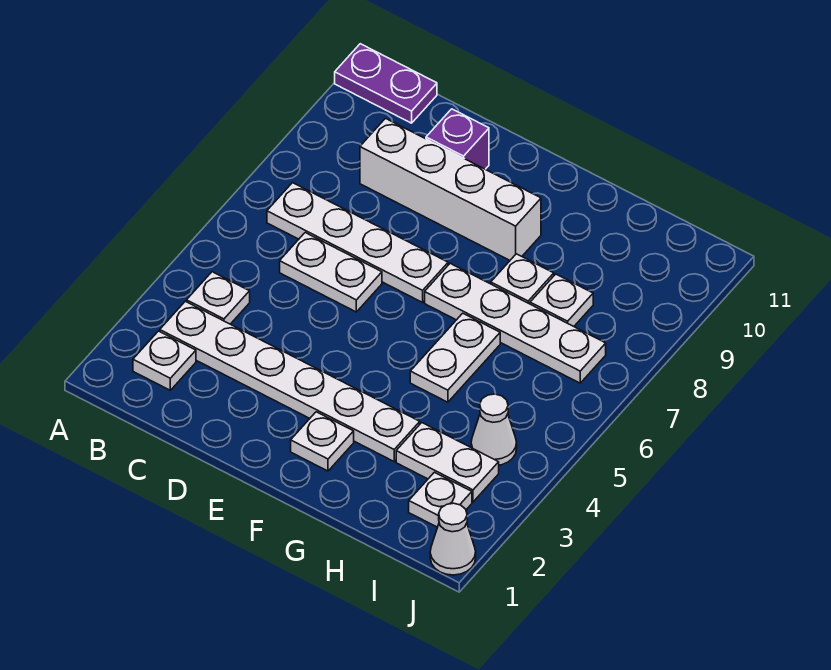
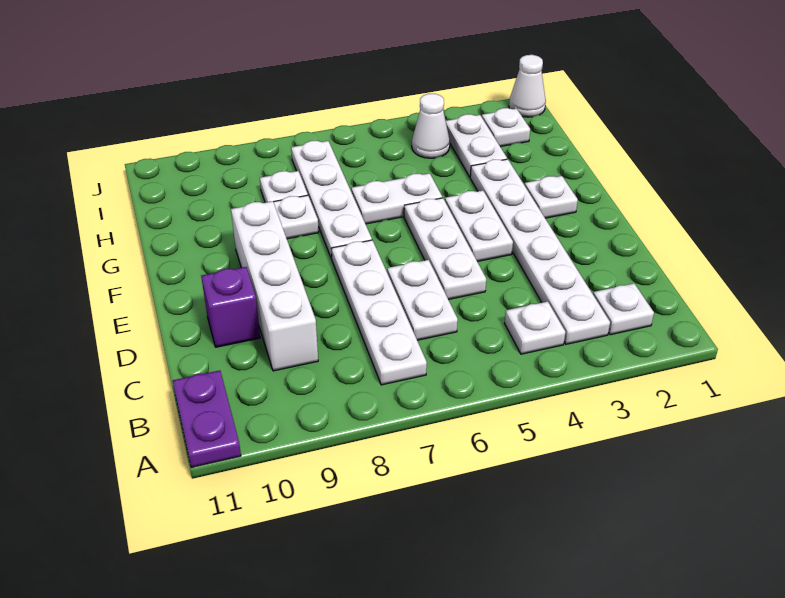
none -> white plate D5:F5 level 1
none -> white plate E4:F4 level 1

